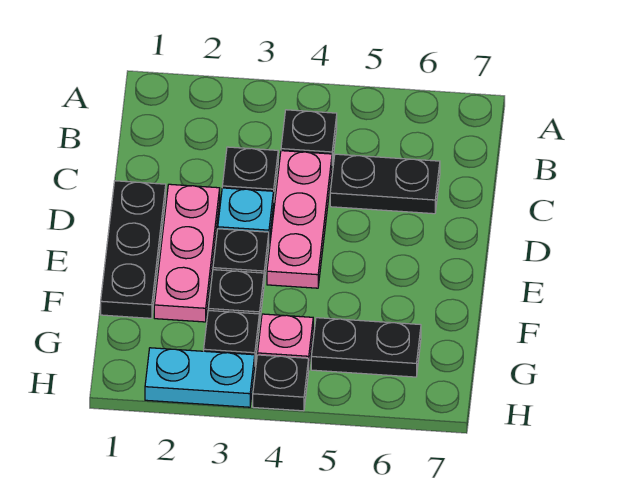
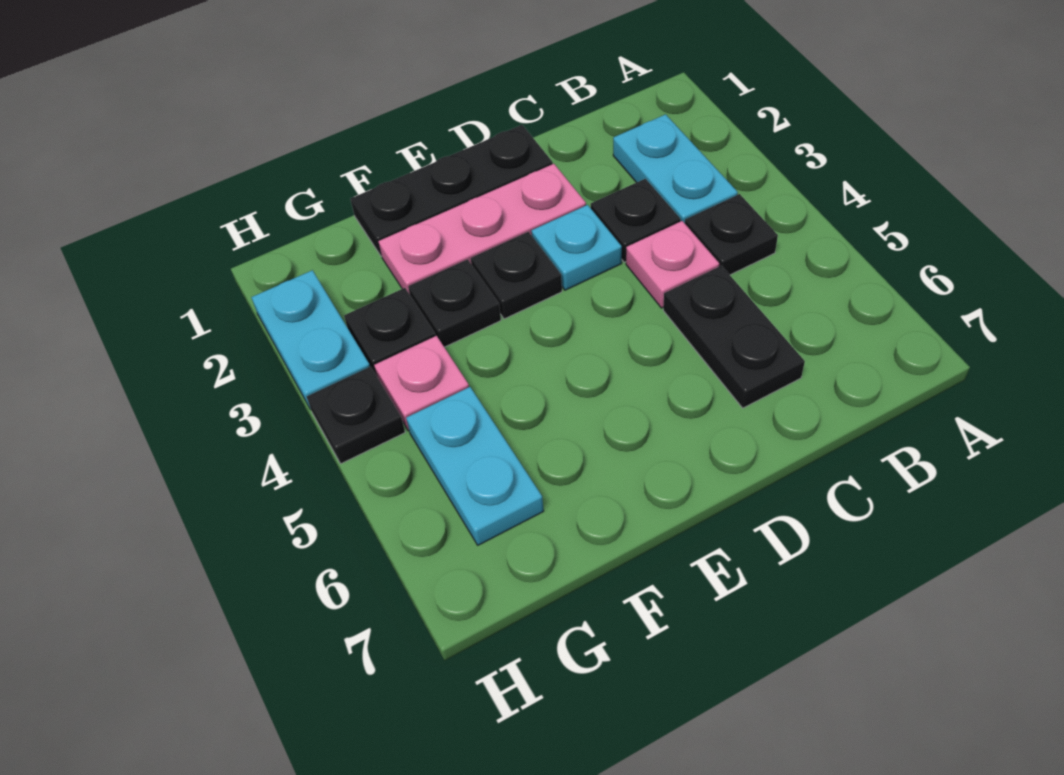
none -> cyan plate B2:B3 level 1
pink plate C4:E4 level 1 -> pink plate C4 level 1
black plate G5:G6 level 1 -> cyan plate G5:G6 level 1

